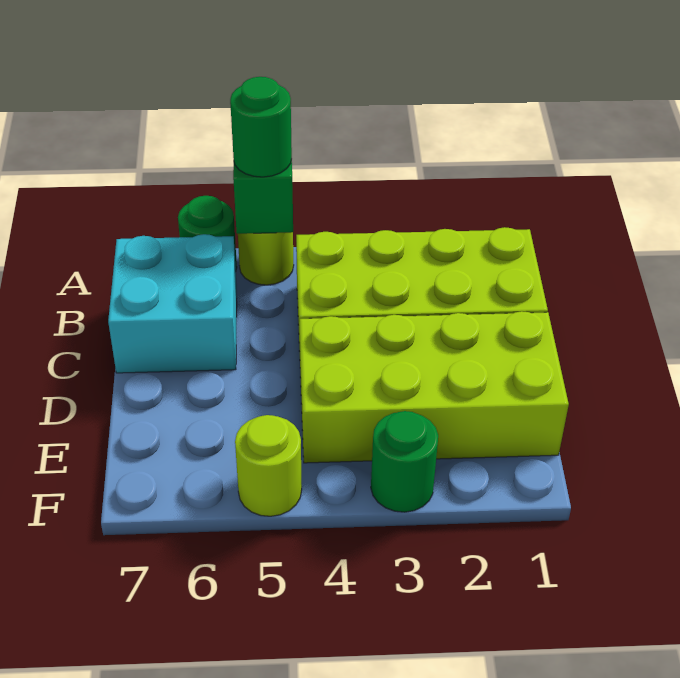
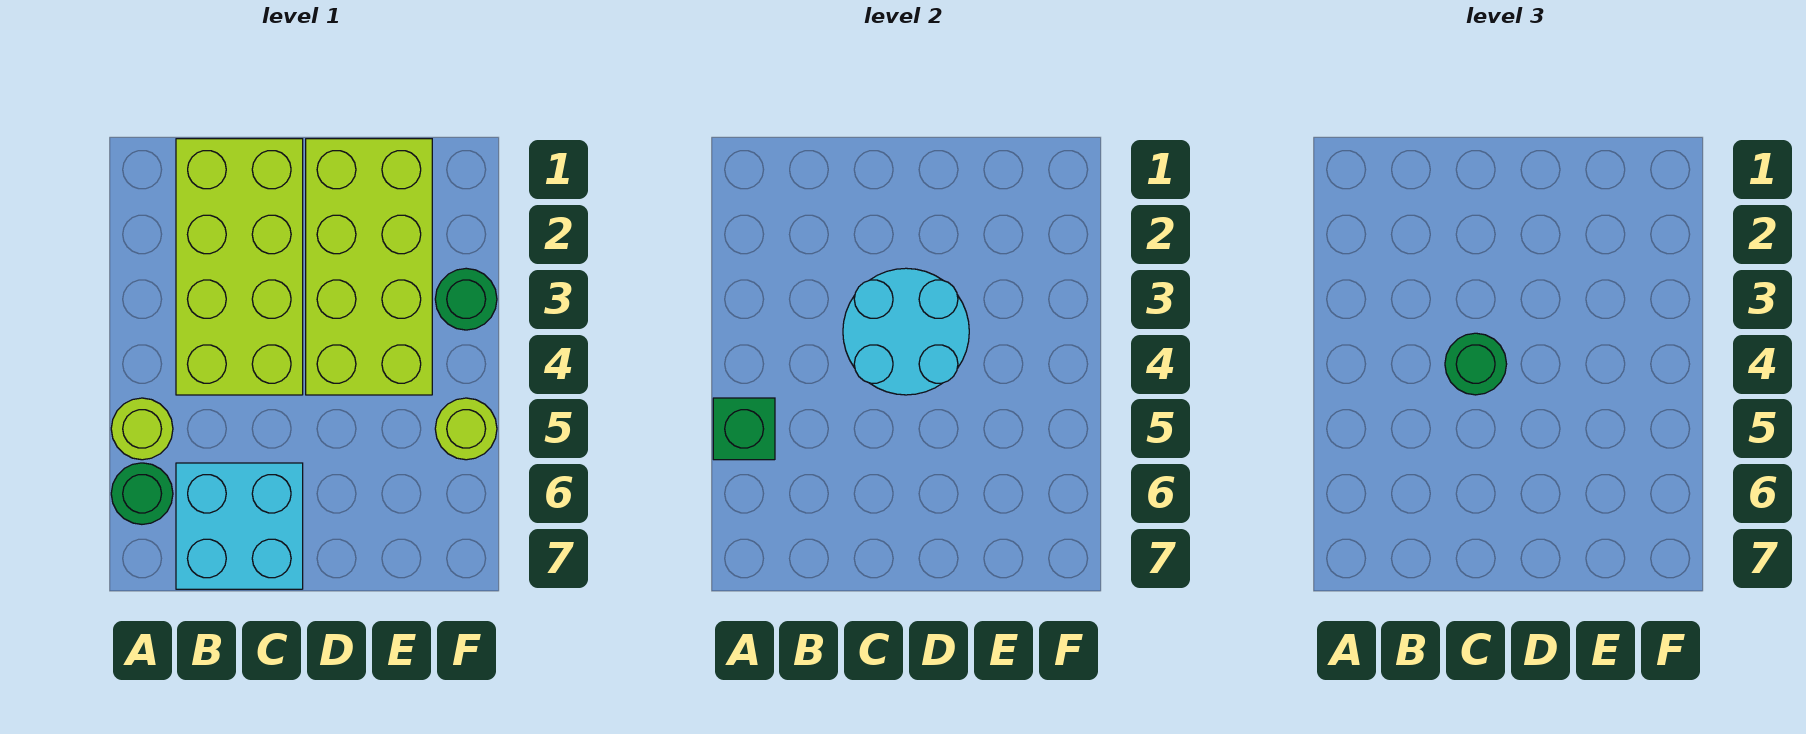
green round brick A5 level 3 -> green round brick C4 level 3
none -> cyan round brick C3:D4 level 2

